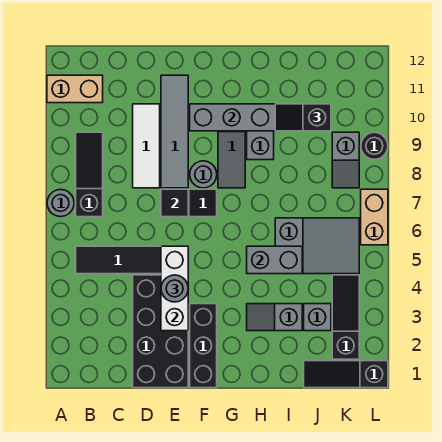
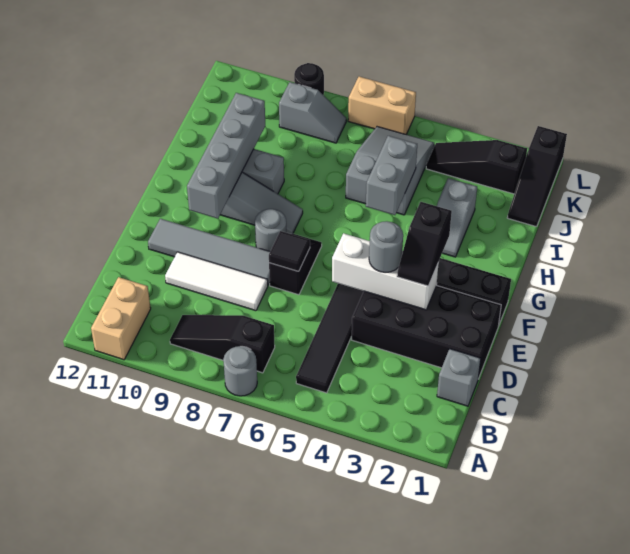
black slope I10:J10 level 3 top J -> black slope E3:F3 level 3 top F
grey brick J3 level 1 -> grey brick C1 level 1

